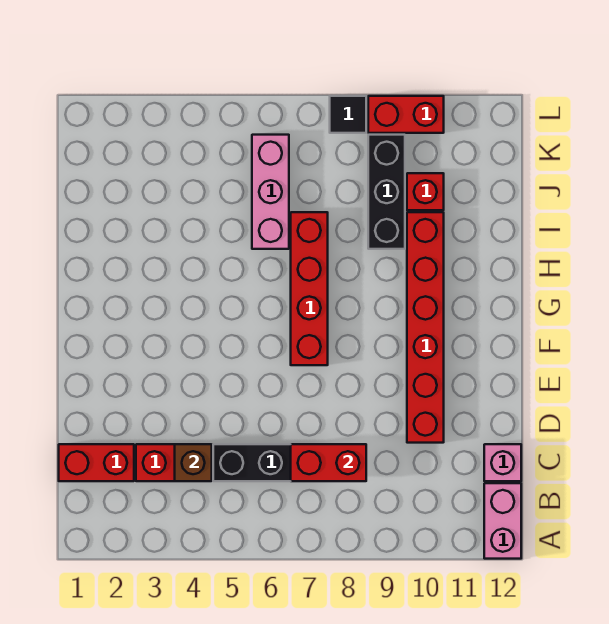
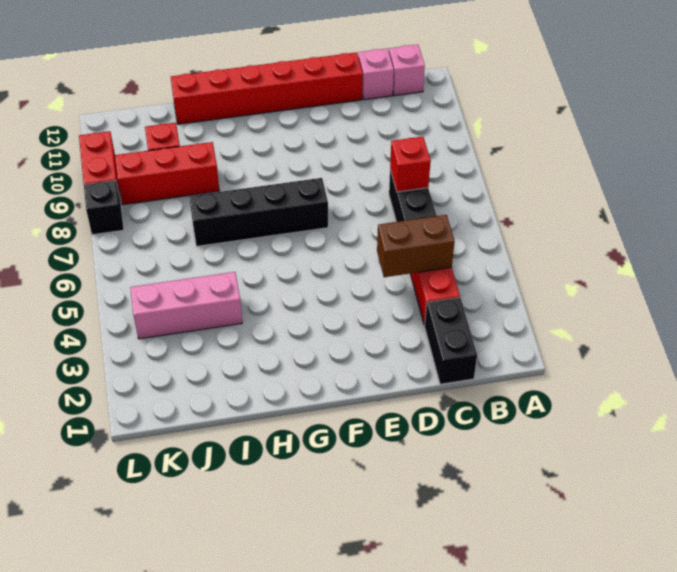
pink brick A12:B12 level 1 -> pink brick B12 level 1
red brick C1:C2 level 1 -> black brick C1:C2 level 1
brown brick C4 level 2 -> brown brick C4:D4 level 2
red brick C7:C8 level 2 -> red brick C7 level 2
red brick D10:I10 level 1 -> red brick D12:I12 level 1
red brick F7:I7 level 1 -> black brick F7:I7 level 1
pink brick I6:K6 level 1 -> pink brick I4:K4 level 1
black brick I9:K9 level 1 -> red brick I9:K9 level 1
black tile L8 level 1 -> black brick L8 level 1

